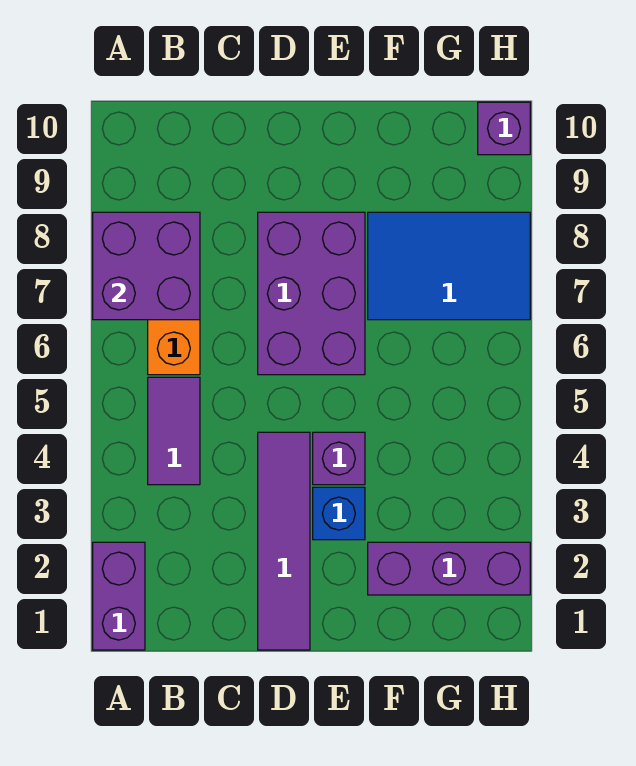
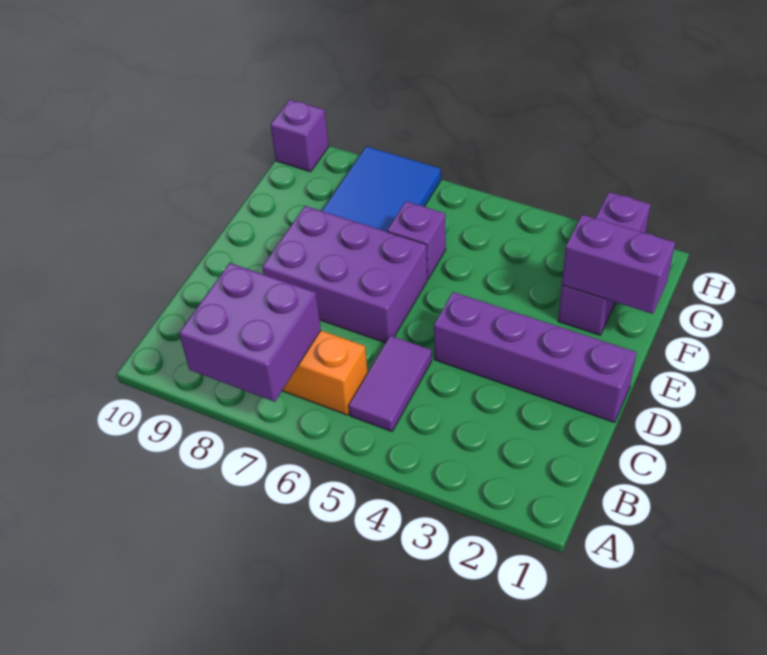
purple brick A1:A2 level 1 -> purple brick F1:F2 level 2
purple tile B4:B5 level 1 -> purple tile B5:C5 level 1
purple tile D1:D4 level 1 -> purple brick D1:D4 level 1
blue brick E3 level 1 -> none
purple brick E4 level 1 -> purple brick F6 level 1

